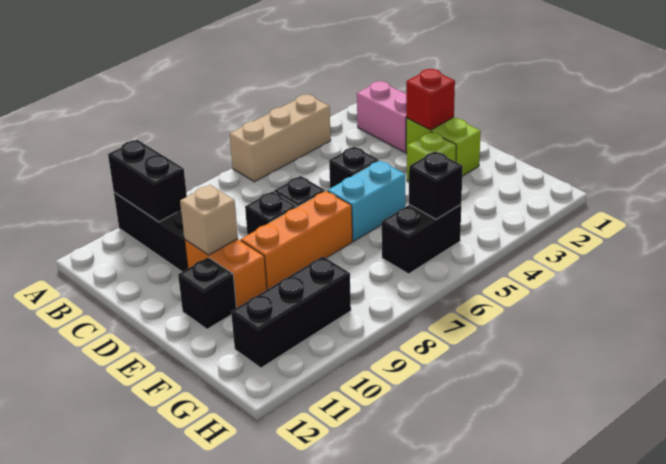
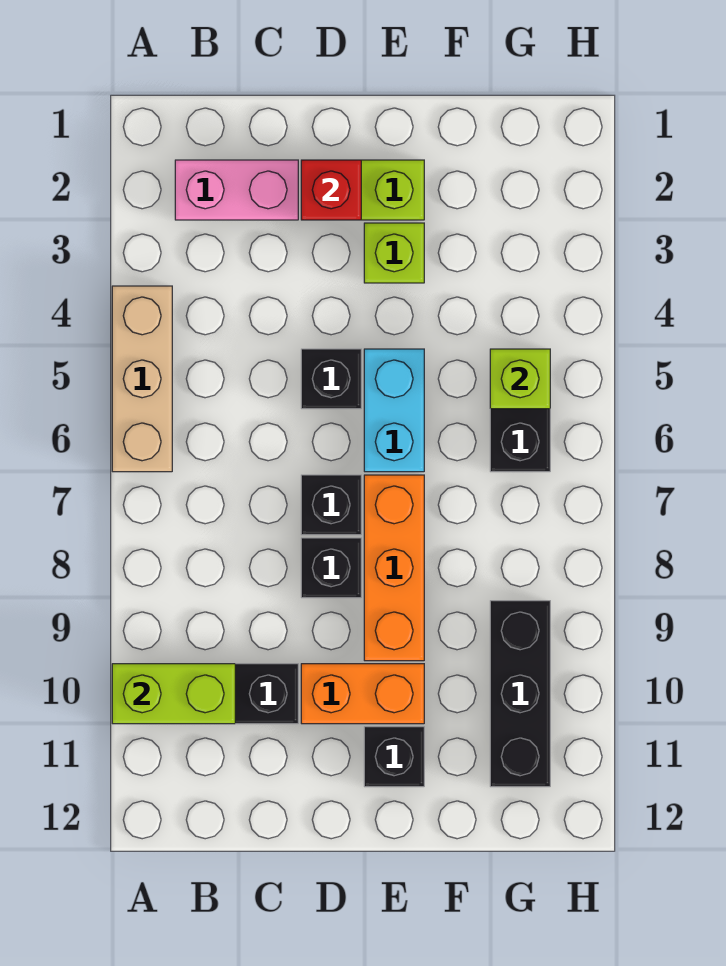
black brick A10:B10 level 2 -> lime brick A10:B10 level 2
tan brick D10 level 2 -> none
black brick G5 level 2 -> lime brick G5 level 2

